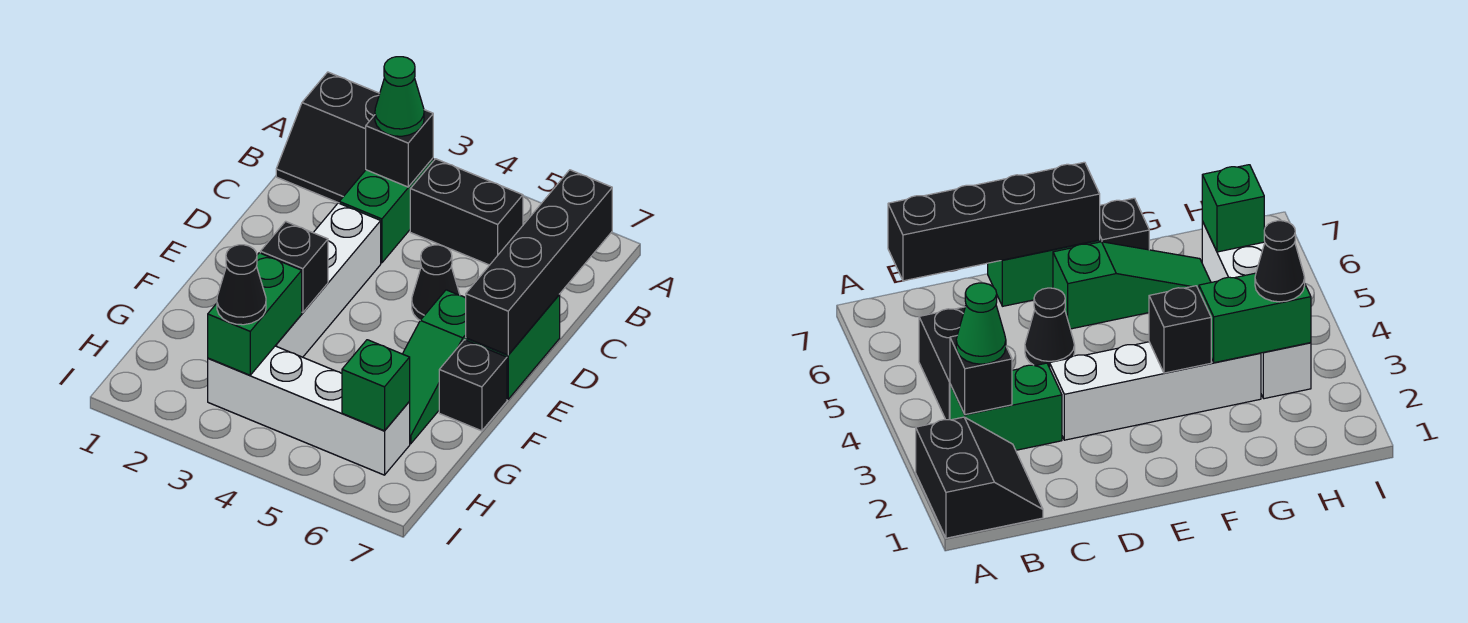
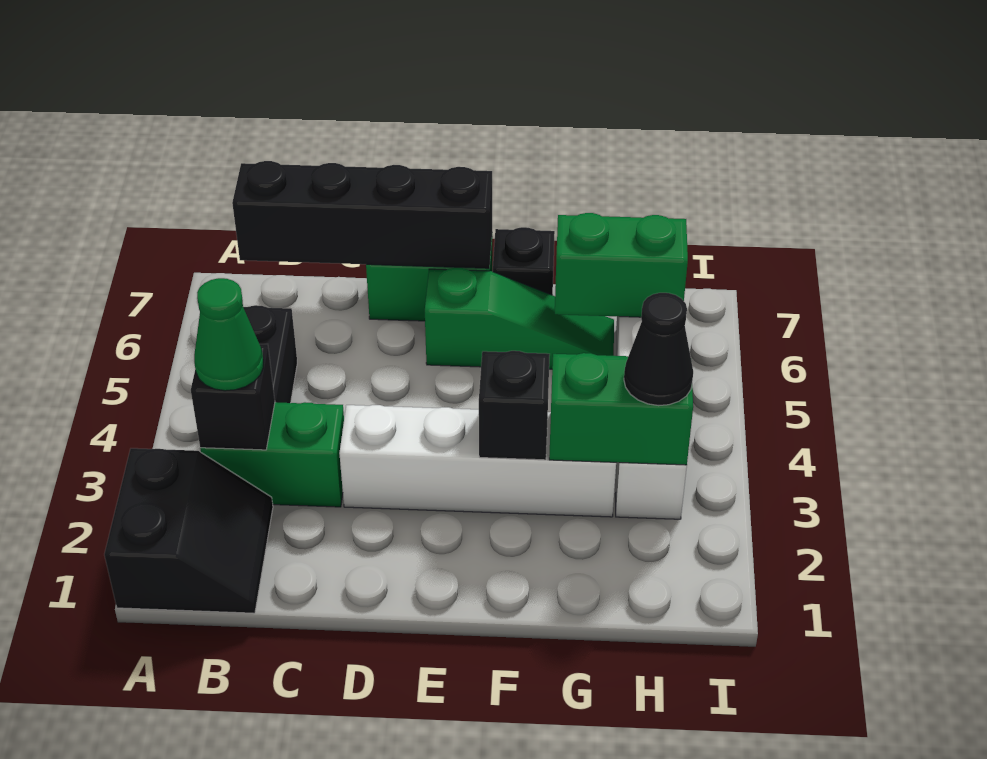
black cone D5 level 1 -> none
green brick H6 level 2 -> green brick G6:H6 level 2

